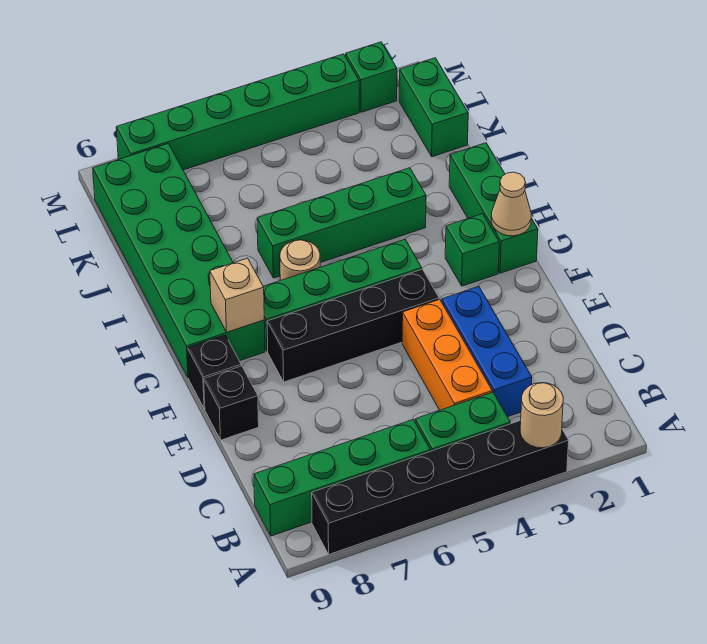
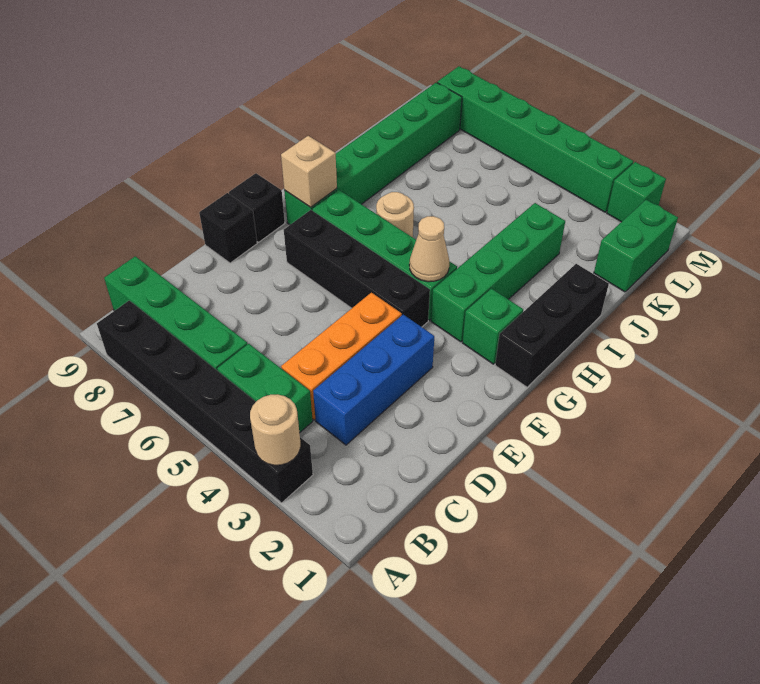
green brick G1:I1 level 1 -> black brick G1:I1 level 1
tan cone G1 level 2 -> tan cone G4 level 2
green brick G8:L9 level 1 -> green brick G8:L8 level 1
green brick I3:I6 level 1 -> green brick G3:J3 level 1

